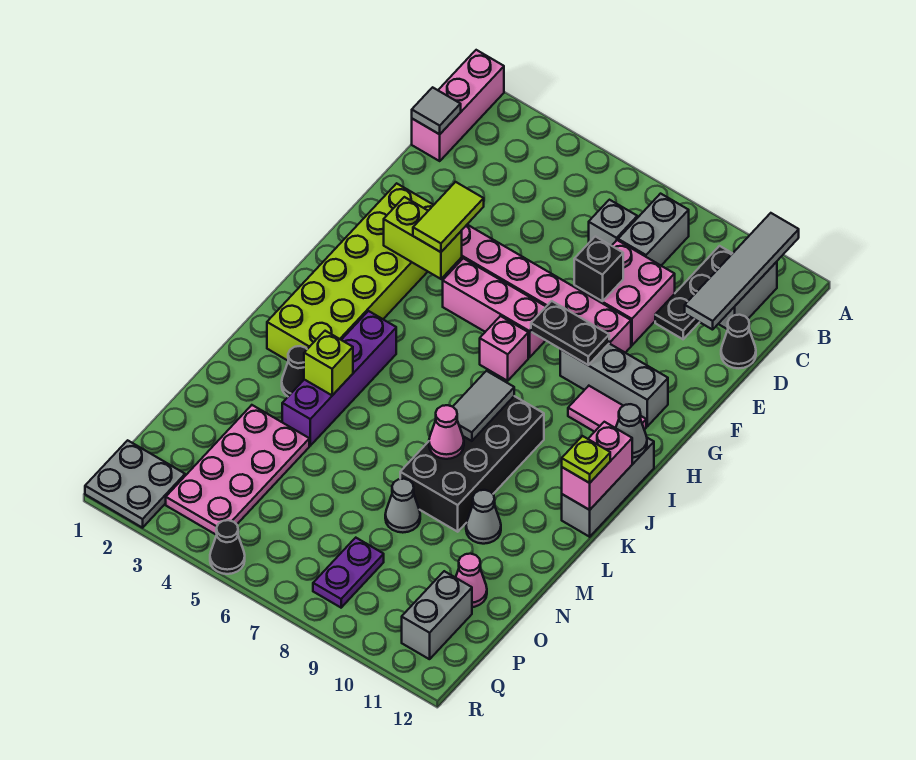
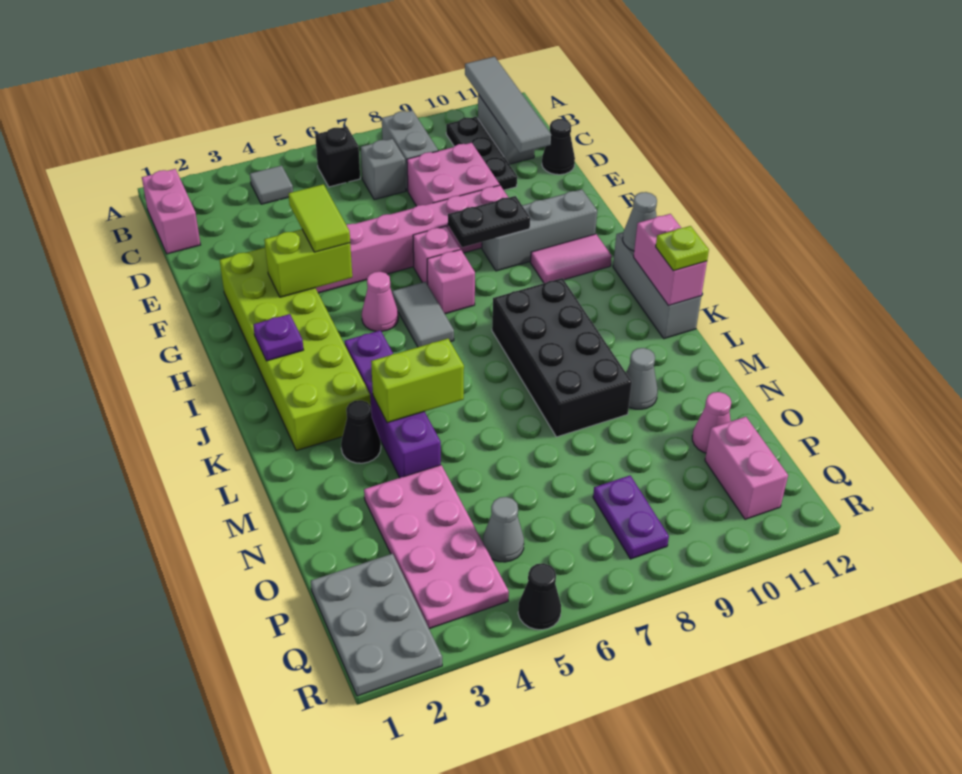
pink brick A1:C1 level 1 -> pink brick B1:C1 level 1
grey tile C1 level 2 -> grey tile B4 level 1
black brick E8 level 2 -> black brick B6 level 1
pink brick G5:G7 level 1 -> pink brick G7 level 1
none -> purple plate I2 level 2
grey tile J8:K8 level 2 -> grey tile H6:I6 level 1
lime brick L4 level 2 -> lime brick L4:L5 level 2
pink cone L8 level 2 -> pink cone H5 level 1
grey cone N8 level 1 -> grey cone P5 level 1
grey brick P11:Q11 level 1 -> pink brick P11:Q11 level 1
grey plate Q1:R2 level 1 -> grey plate P1:R2 level 1

